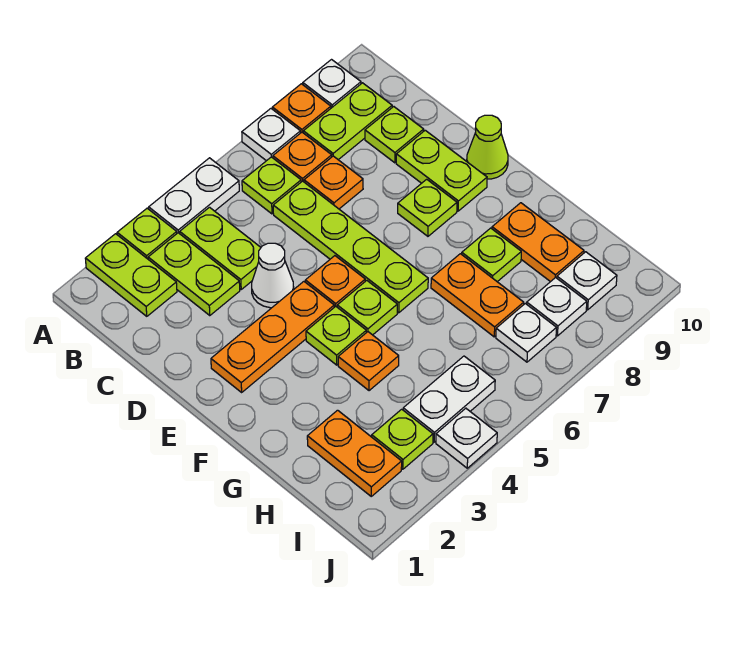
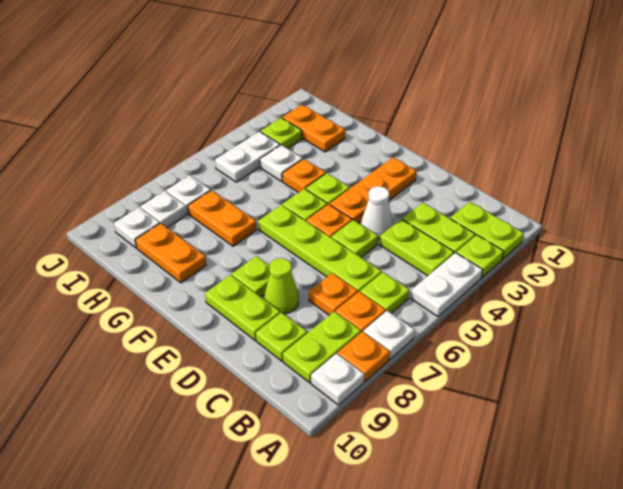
lime cone E10 level 1 -> lime cone D8 level 1
lime plate G8 level 1 -> lime plate D5 level 1
white plate J4 level 1 -> white plate H4 level 1

